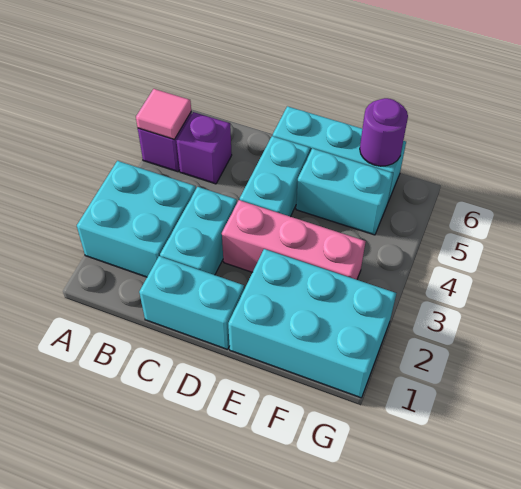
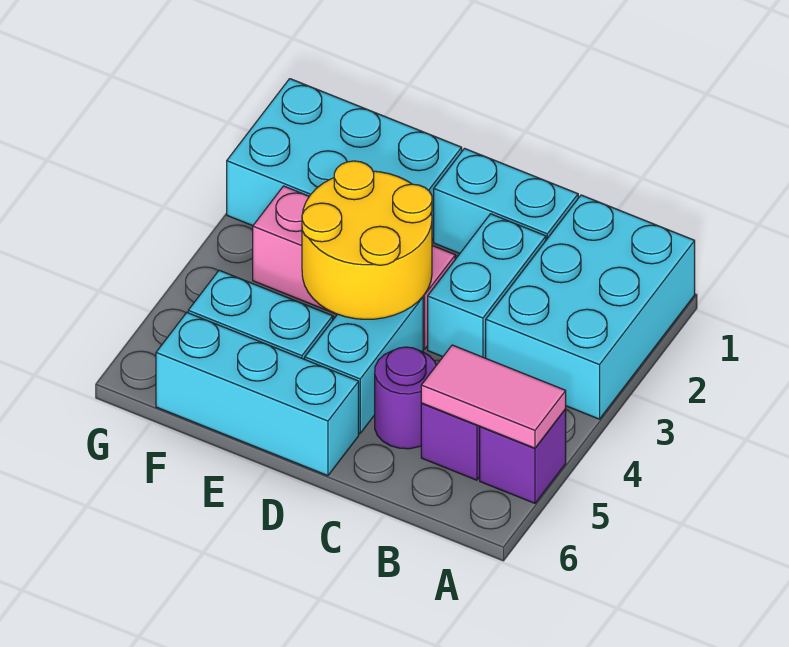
cyan brick A2:B3 level 1 -> cyan brick A1:B3 level 1
pink tile A5 level 2 -> pink tile A5:B5 level 2
none -> yellow round brick D3:E4 level 2
purple round brick F6 level 2 -> purple round brick C5 level 1

